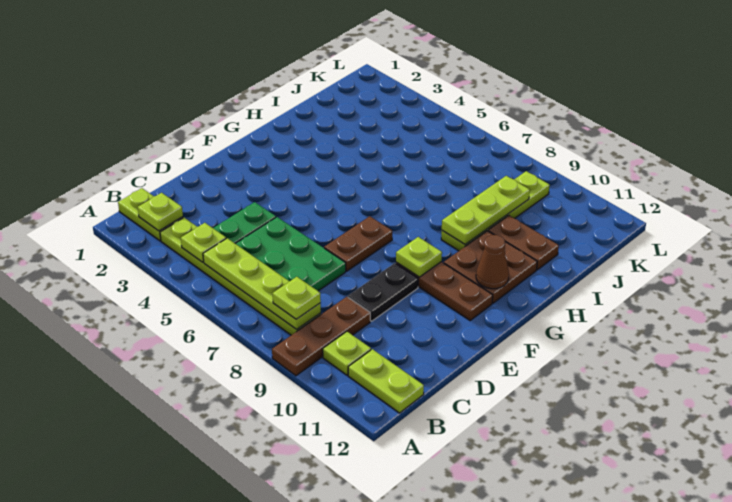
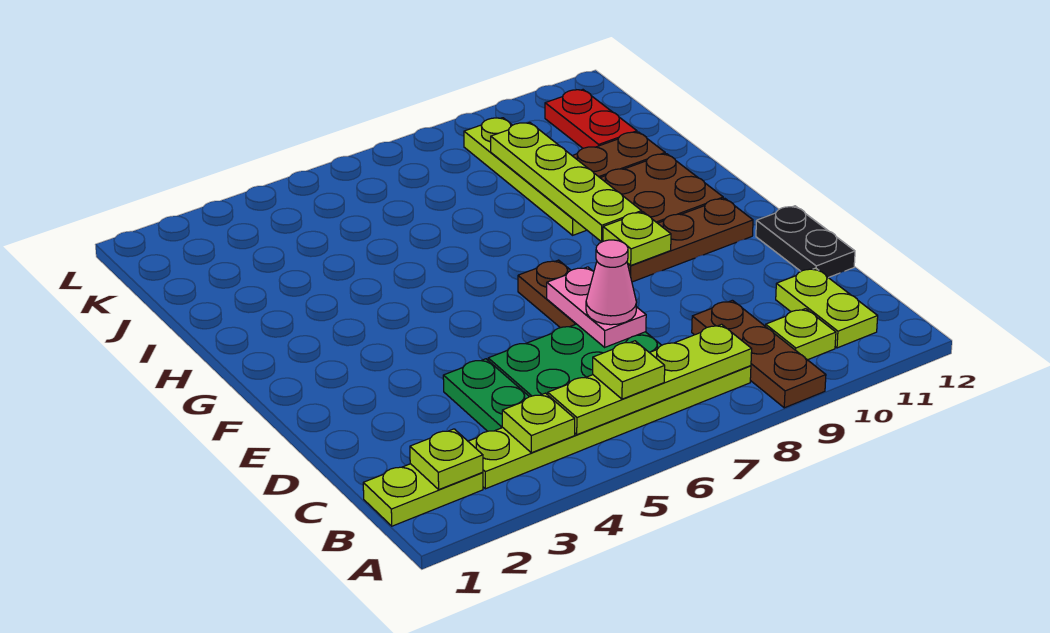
lime plate B8 level 3 -> lime plate B6 level 3
lime plate B11:B12 level 1 -> lime plate B11:C11 level 1
none -> pink plate D7:E7 level 2
none -> pink cone D7 level 3
black plate D9:E9 level 1 -> black plate D12:E12 level 1
brown cone G11 level 2 -> none
lime plate H9:J9 level 2 -> lime plate G9:J9 level 2
none -> red plate J11:K11 level 1

